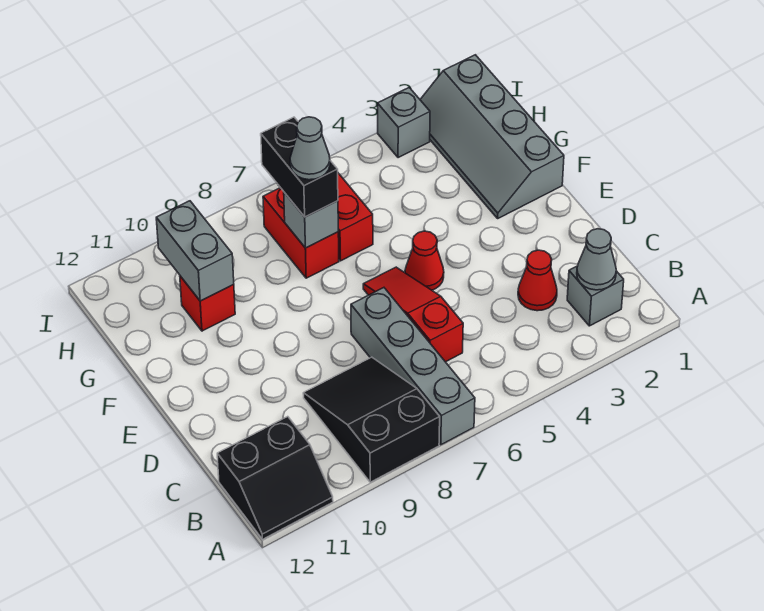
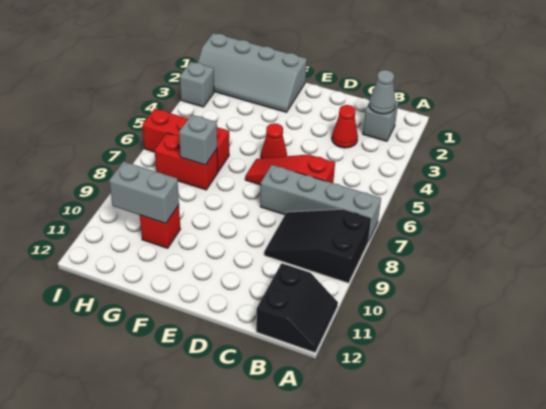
black brick G7:H7 level 3 -> none
grey cone G7 level 4 -> none

